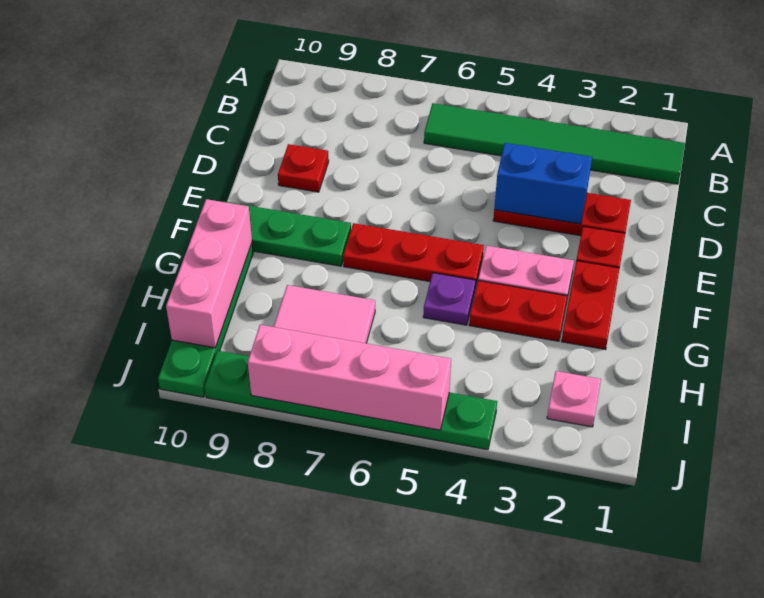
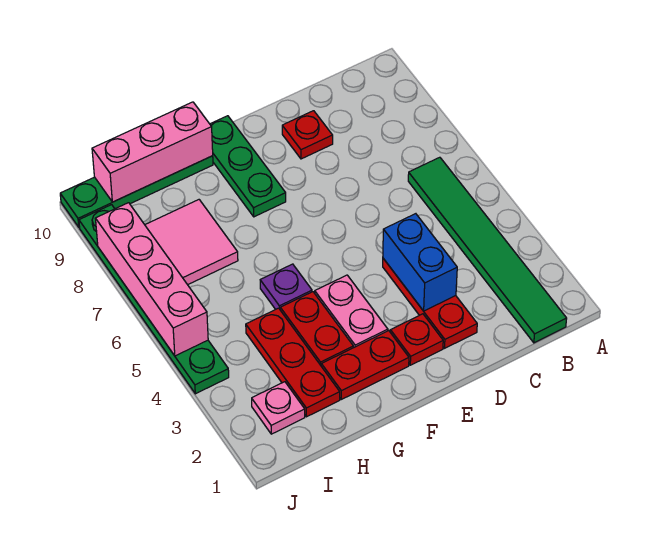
red plate F5:F7 level 1 -> red plate H2:H4 level 1

